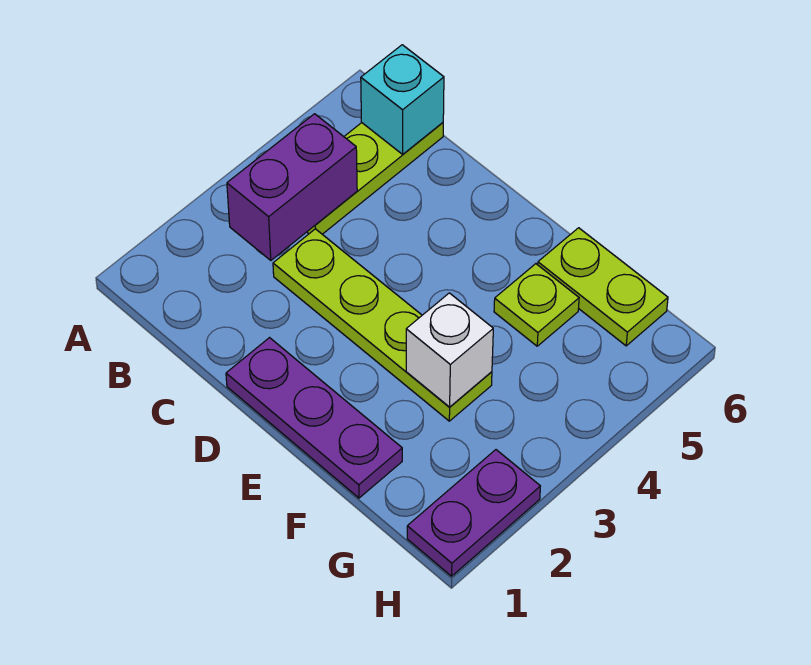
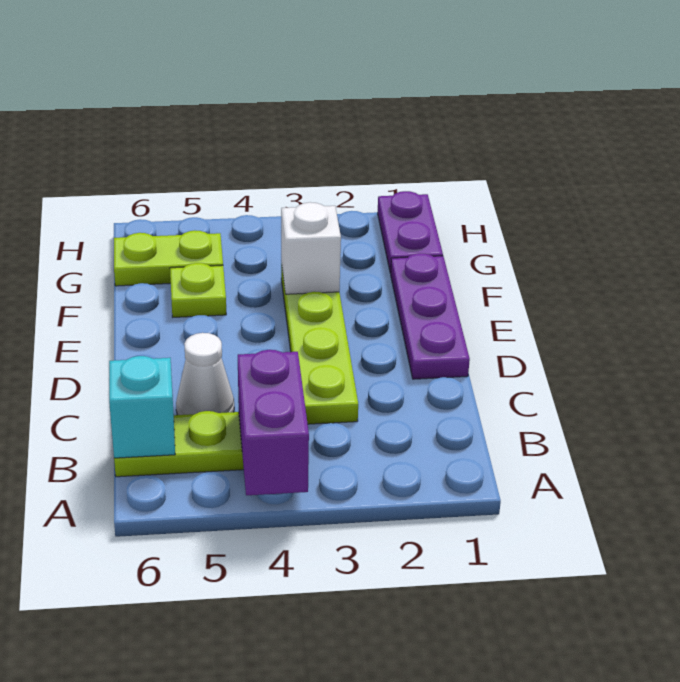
purple brick B3:B4 level 2 -> purple brick A4:B4 level 2
none -> white cone C5 level 1
lime plate F6:G6 level 1 -> lime plate G5:G6 level 1
purple plate H1:H2 level 1 -> purple plate G1:H1 level 1

